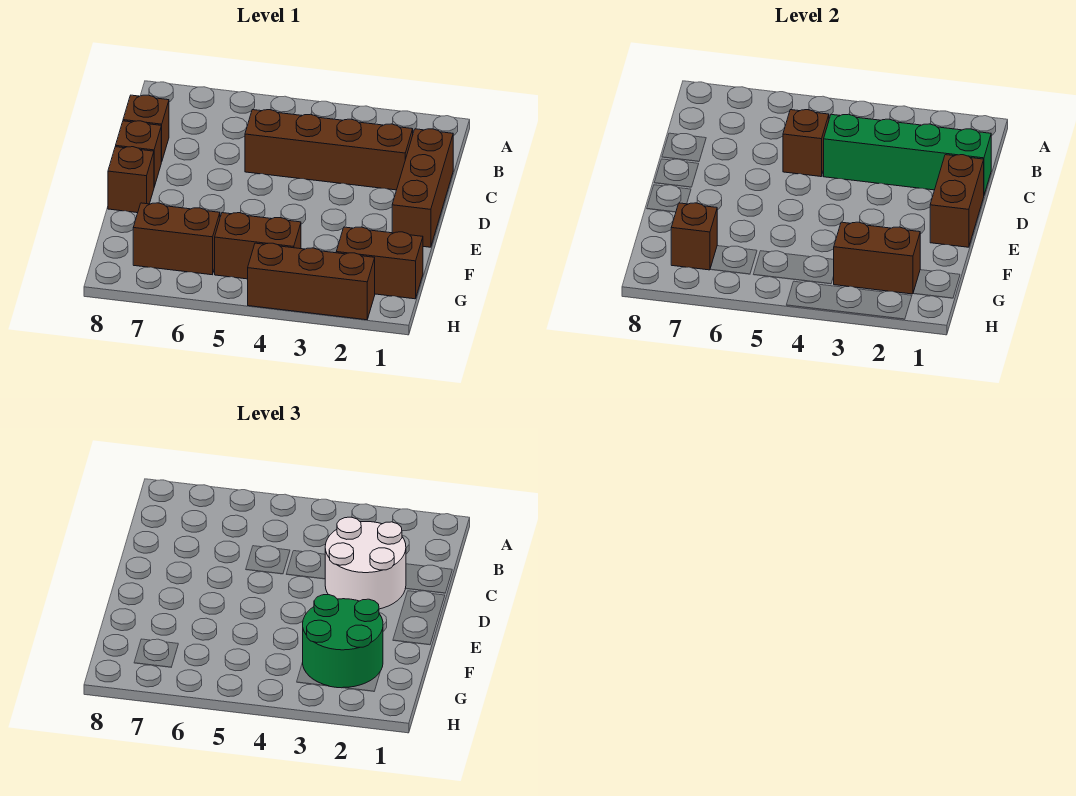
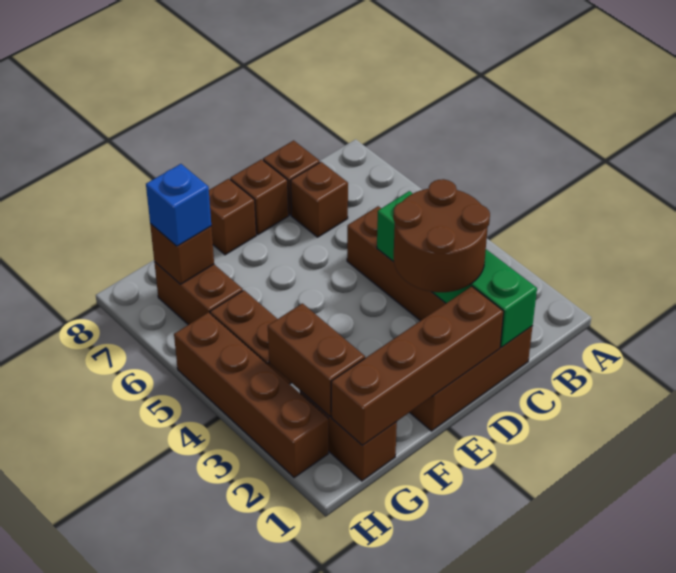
white round brick C2:D3 level 3 -> brown round brick C2:D3 level 3
brown brick C5 level 2 -> brown brick C7 level 1
brown brick D1:E1 level 2 -> brown brick D1:G1 level 2
green round brick F2:G3 level 3 -> none
none -> blue brick G7 level 3
brown brick H2:H4 level 1 -> brown brick H2:H5 level 1

